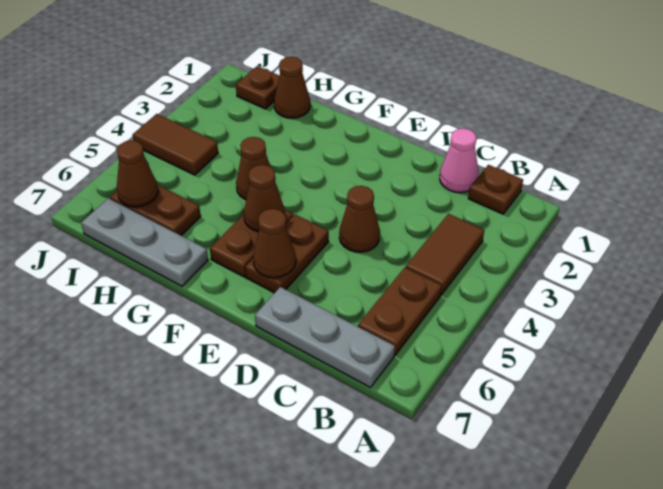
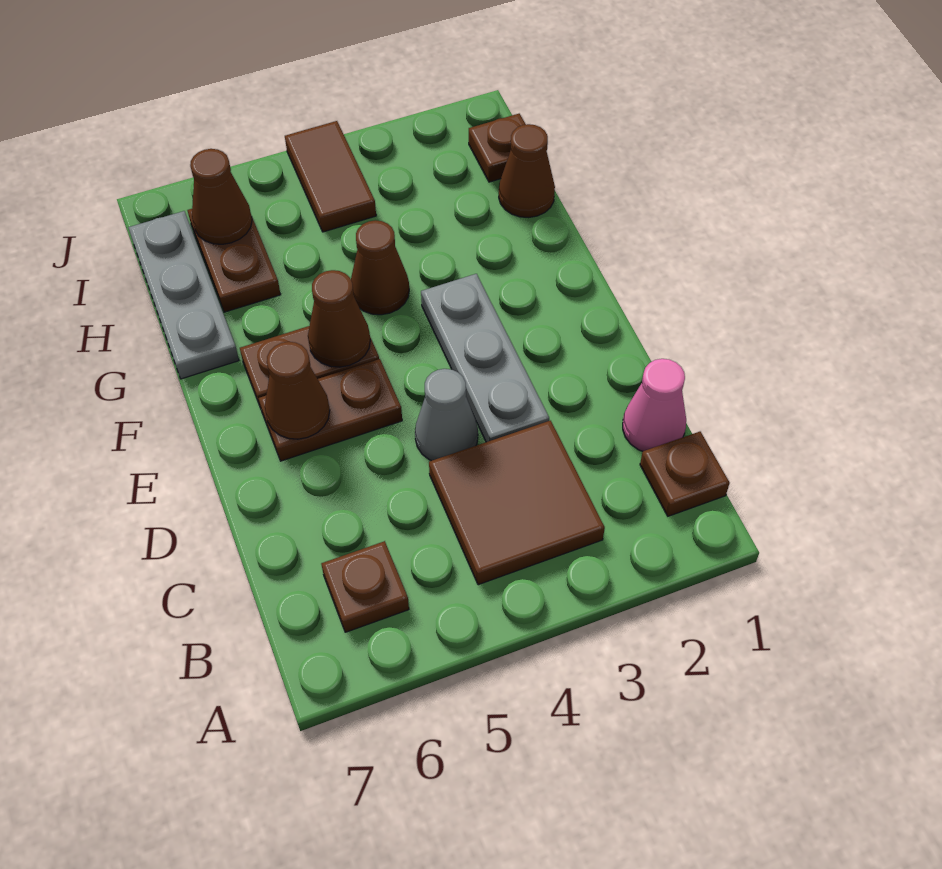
brown tile B3:B4 level 1 -> brown tile B3:C4 level 1
brown plate B5:B6 level 1 -> brown plate B6 level 1
grey plate B7:D7 level 1 -> grey plate D3:F3 level 1
brown cone D4 level 1 -> grey cone D4 level 1

